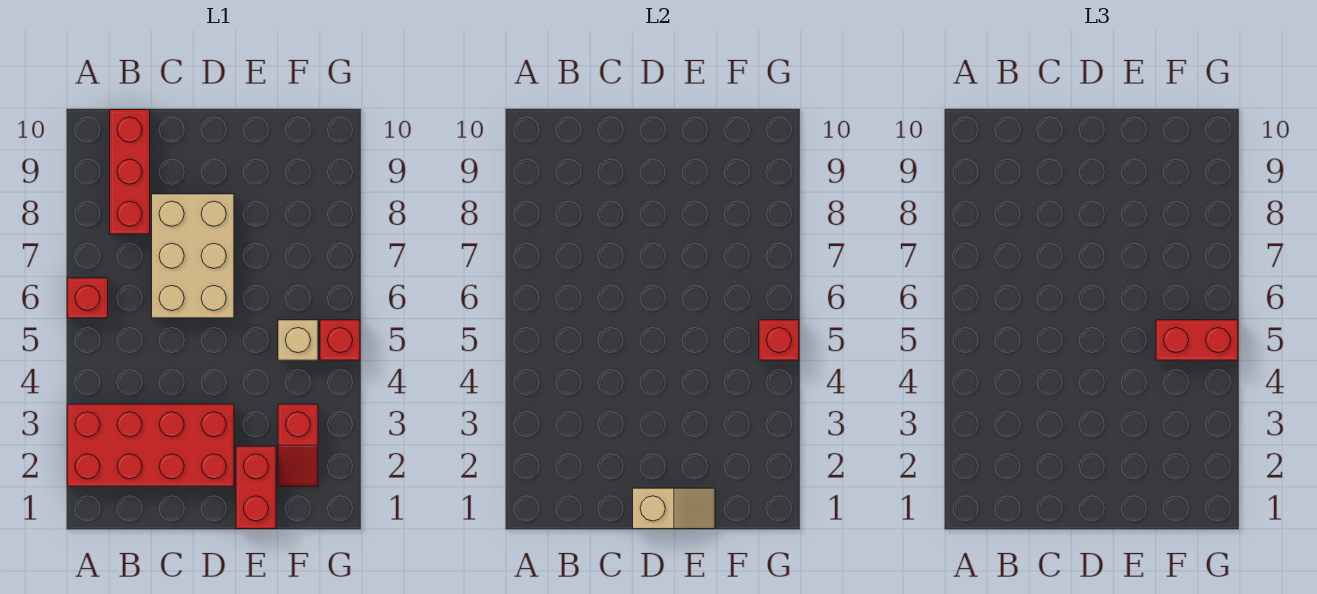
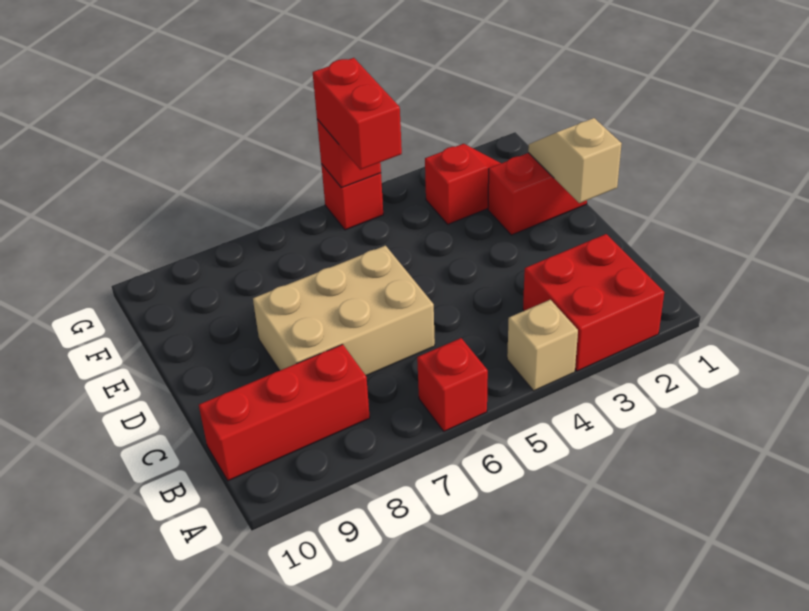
red brick A2:D3 level 1 -> red brick A2:B3 level 1
tan brick F5 level 1 -> tan brick A4 level 1

